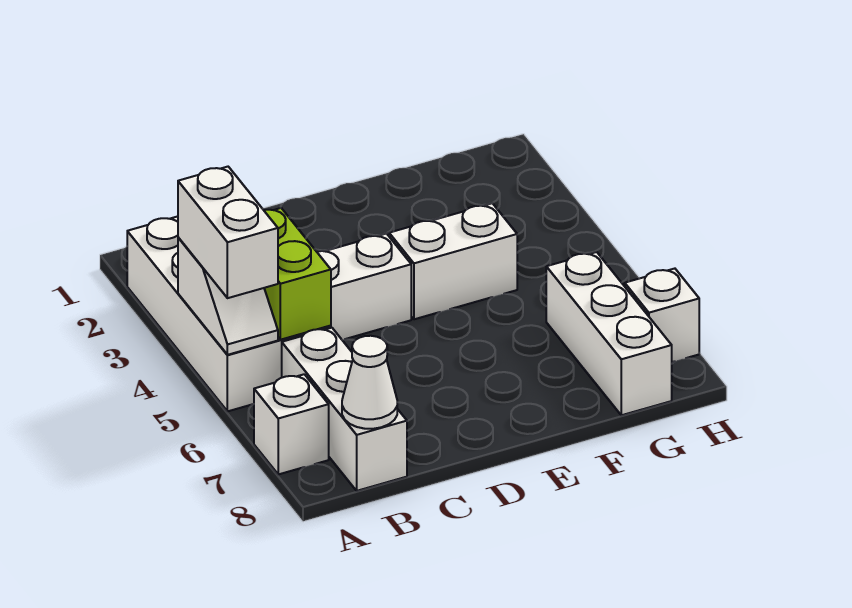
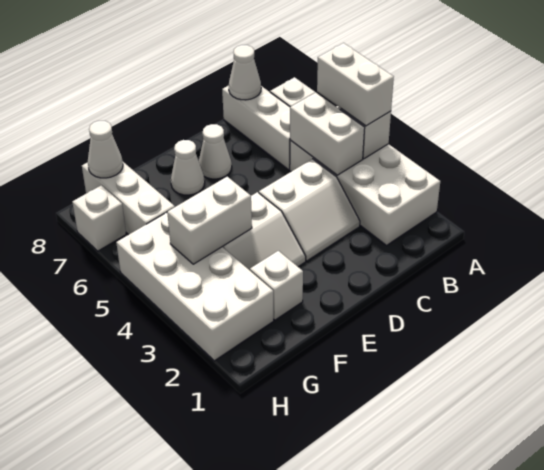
lime brick B4:B5 level 2 -> white brick B4:B5 level 2
none -> white cone D7 level 1
none -> white cone E7 level 1
none -> white brick F2 level 1
none -> white brick F4:G4 level 2
none -> white brick G2:H5 level 1
none -> white cone G8 level 2

